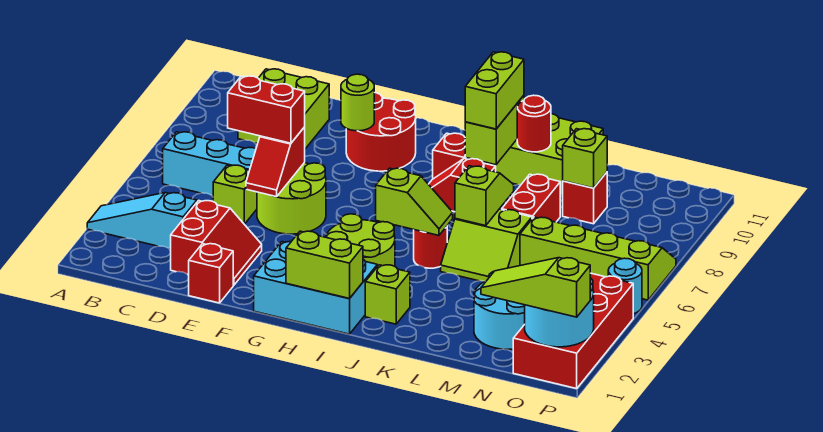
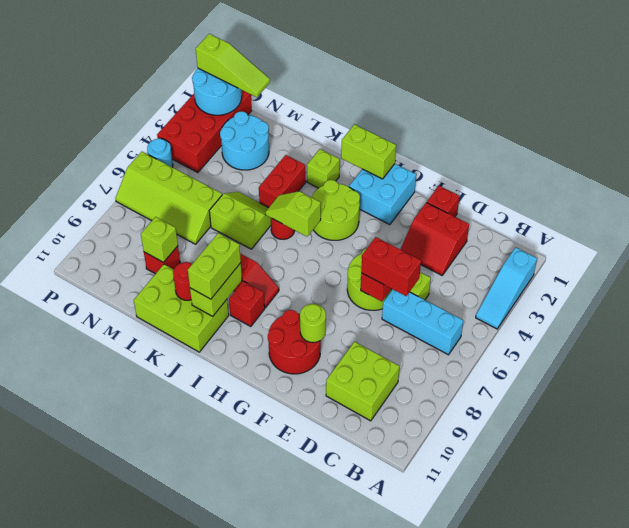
cyan slope A3:C3 level 1 top C -> cyan slope A2:A4 level 1 top 2
red slope D2:E3 level 1 top D -> red slope D2:E3 level 1 top 2
cyan brick G1:I2 level 1 -> cyan brick G1:H2 level 1
lime slope K6:K7 level 2 top 6 -> none
red brick L7:L8 level 1 -> red brick K3:K4 level 1

